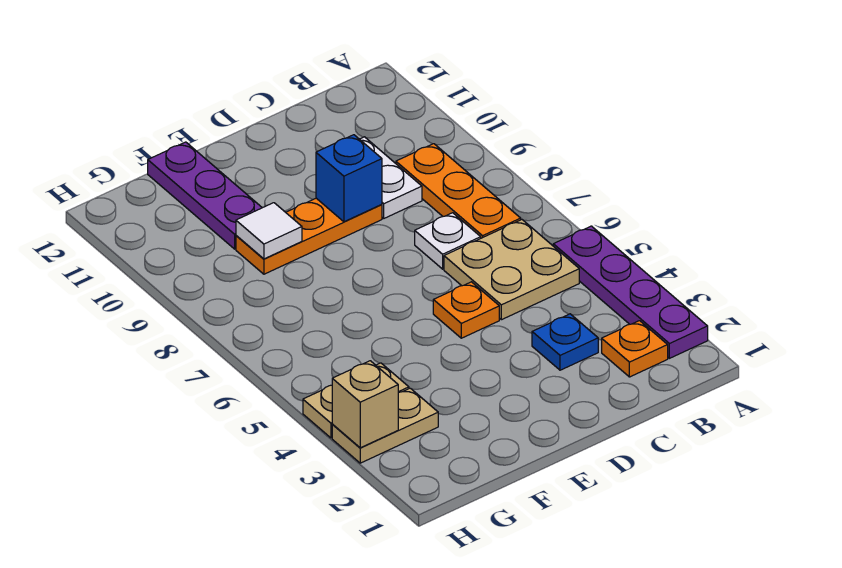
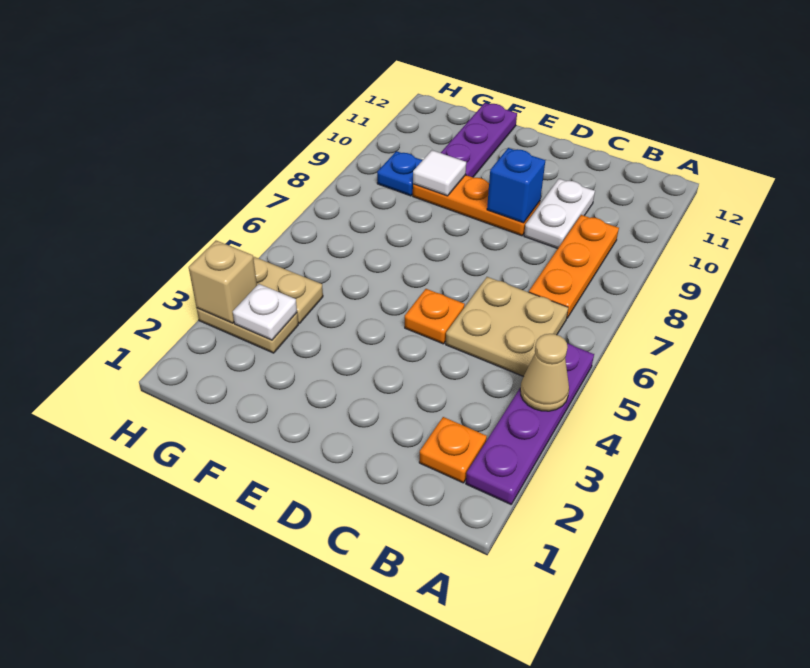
none -> tan cone A4 level 2
blue plate C3 level 1 -> blue plate G9 level 1
white plate C7 level 1 -> white plate G3 level 2

